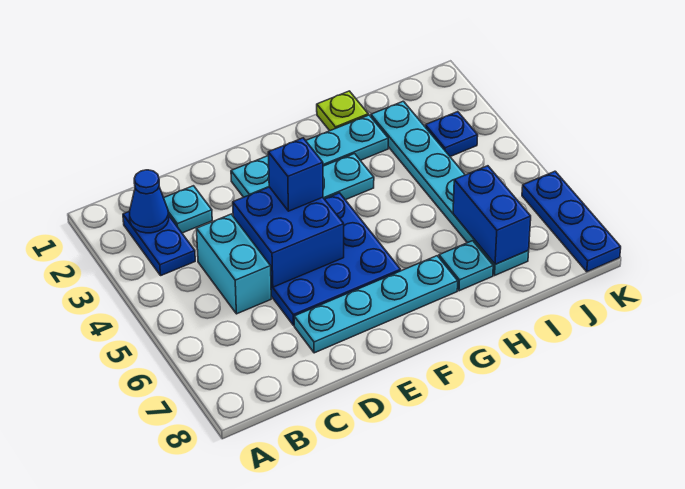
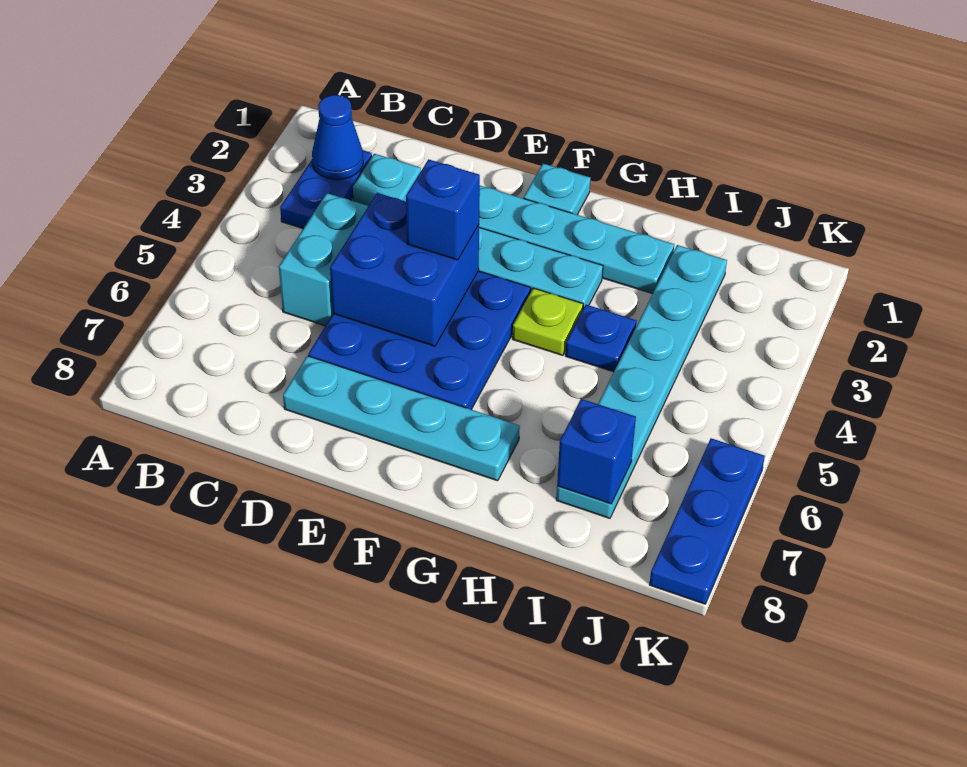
lime plate H1 level 1 -> lime plate G4 level 1
cyan plate H7 level 1 -> cyan plate F1 level 1
blue brick I6:I7 level 2 -> blue brick I7 level 2
blue plate J3 level 1 -> blue plate H4 level 1

